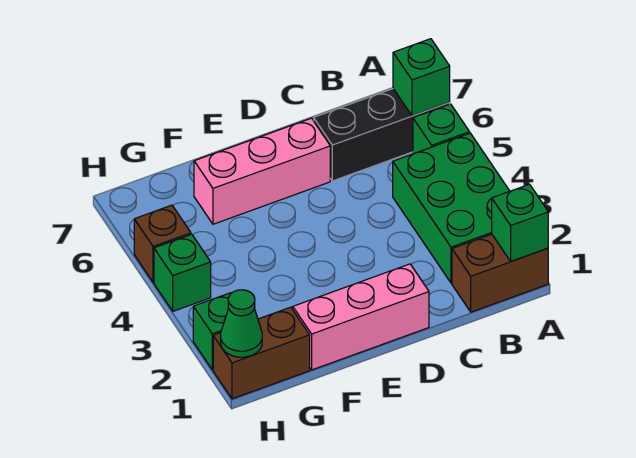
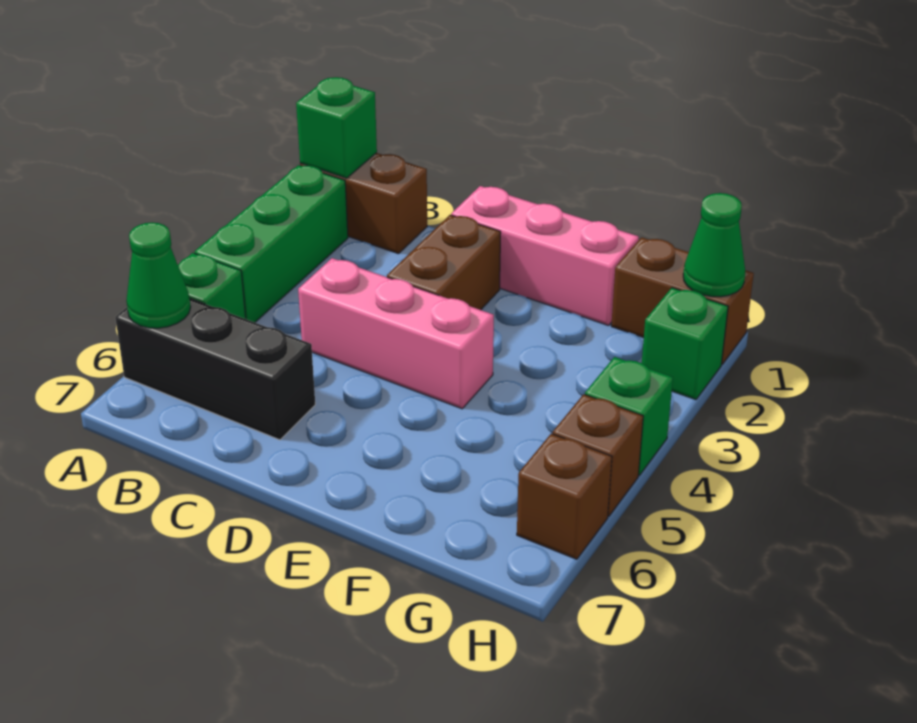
green brick A2:B4 level 1 -> green brick A2:A4 level 1
green brick A6 level 2 -> green cone A6 level 2
none -> brown brick D2:D3 level 1
pink brick D6:F6 level 1 -> pink brick C4:E4 level 1
none -> brown brick H6 level 1

